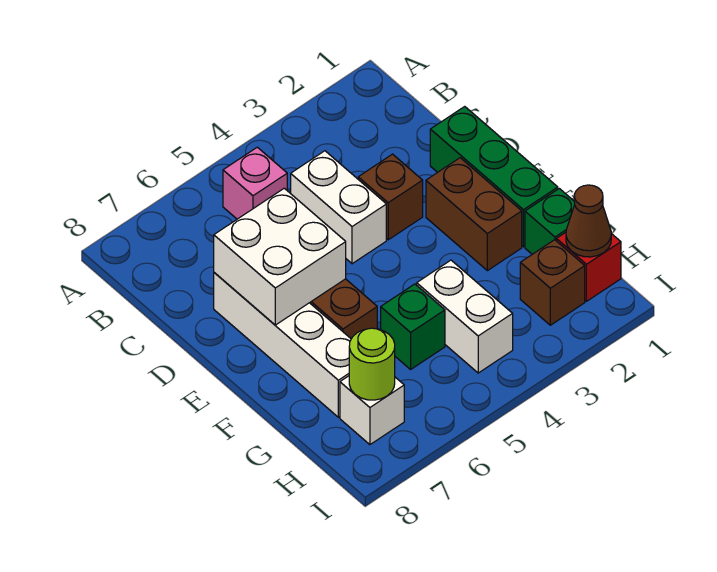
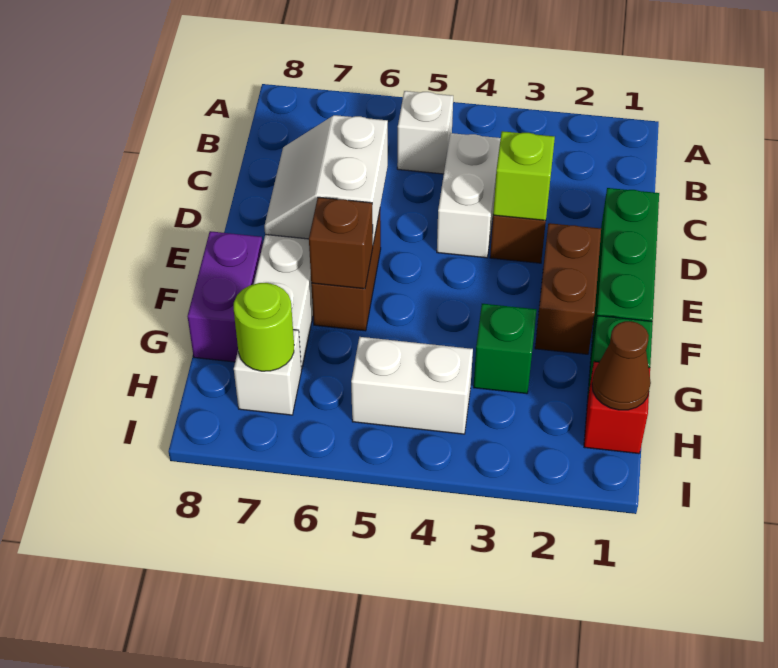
pink brick B5 level 1 -> white brick B5 level 1
none -> lime brick D3 level 2
white brick D6:E7 level 2 -> white slope D6:E7 level 2 top 6
none -> purple brick F8:G8 level 1
white brick G4:H4 level 1 -> white brick H4:H5 level 1
green brick G5 level 1 -> green brick G3 level 1
brown brick H2 level 1 -> brown brick F6 level 2

